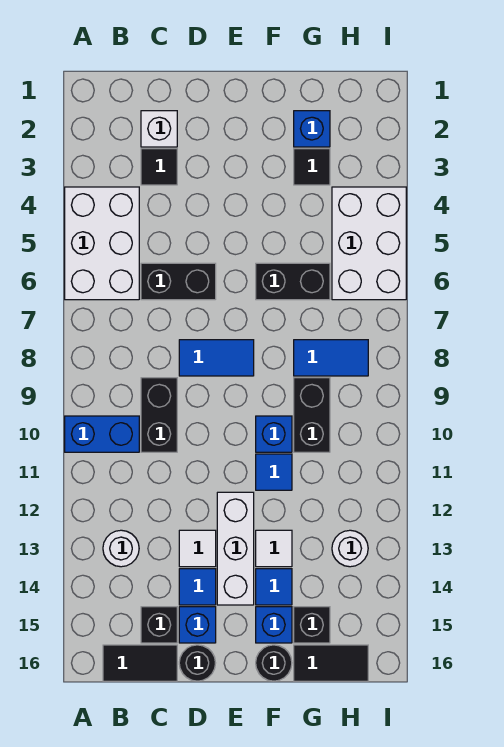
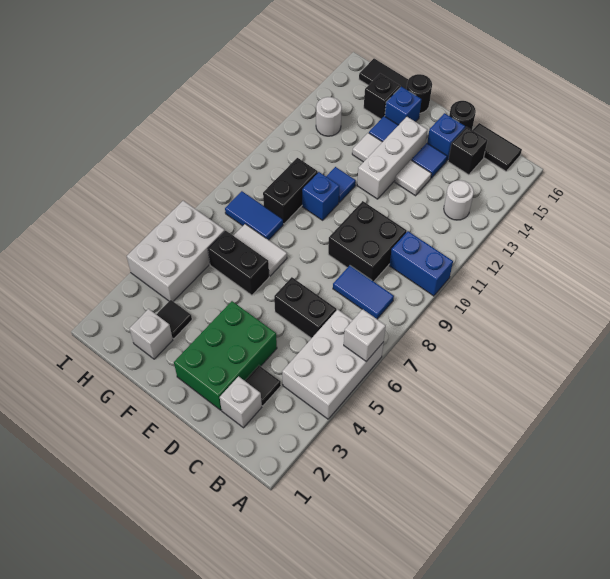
none -> white brick A6 level 2
black brick C9:C10 level 1 -> black brick C9:D10 level 1
none -> green brick D2:E4 level 1
blue tile D8:E8 level 1 -> blue tile B8:C8 level 1
none -> white tile F7:G7 level 1
blue brick G2 level 1 -> white brick G2 level 1

